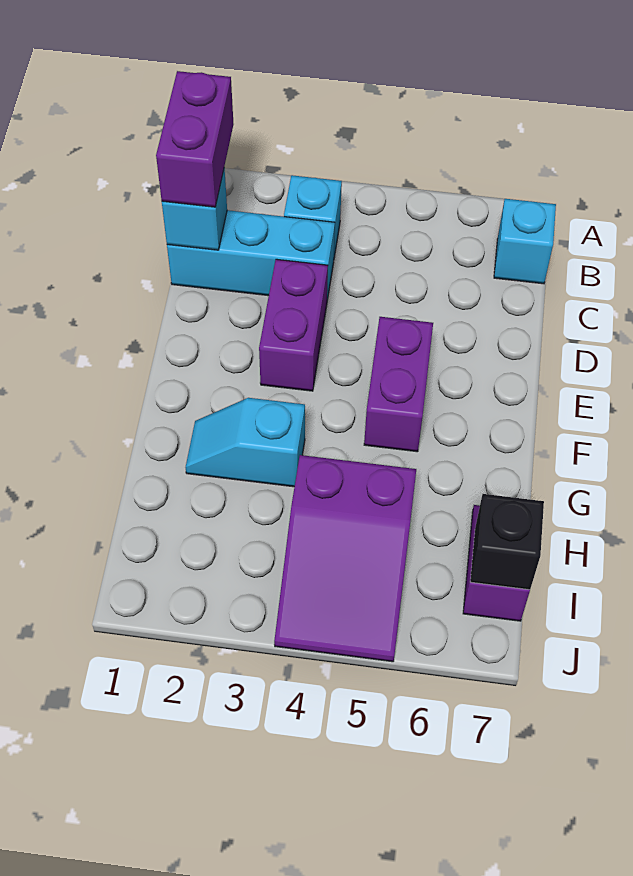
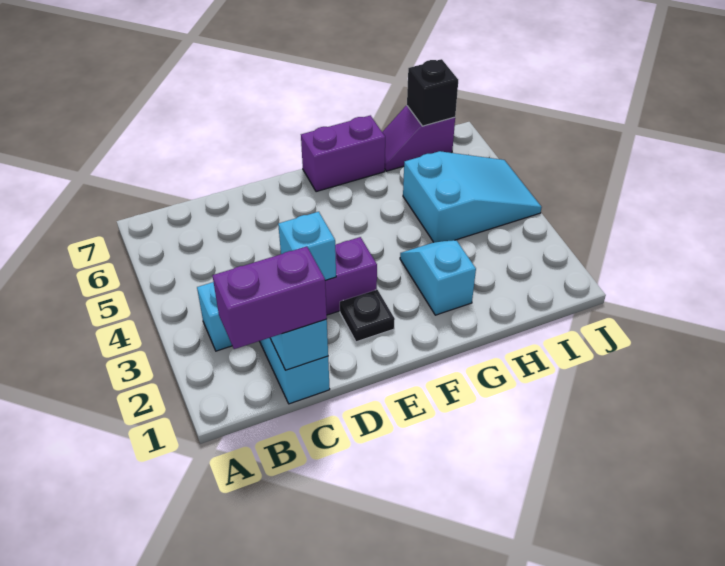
cyan brick B7 level 1 -> cyan brick D3 level 2
none -> black plate E2 level 1
purple brick E5:F5 level 1 -> purple brick F7:G7 level 1
cyan slope G2:G3 level 1 top 3 -> cyan slope G2:G3 level 1 top 2
purple slope H4:J5 level 1 top H -> cyan slope H4:J5 level 1 top H

